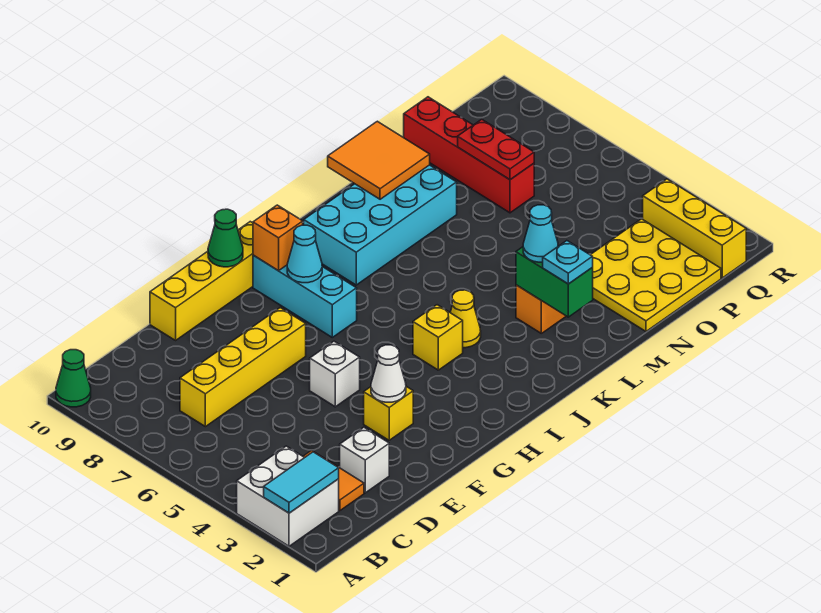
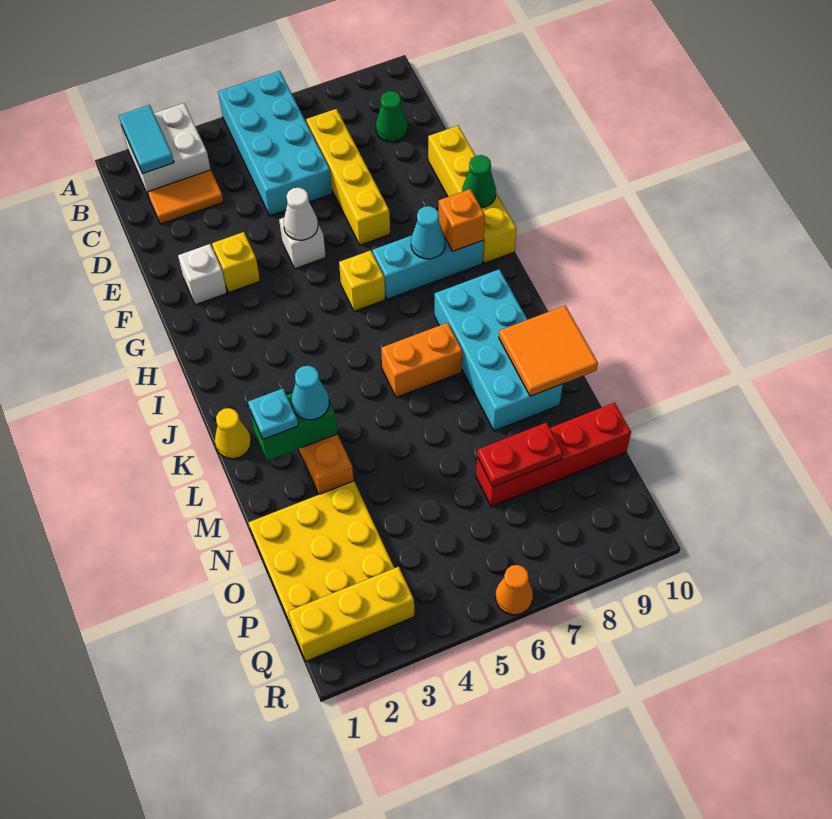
none -> cyan brick A5:D6 level 1
green cone A10 level 1 -> green cone C9 level 1
white brick D2 level 1 -> white brick F2 level 1
white cone F3 level 2 -> white cone F5 level 2
yellow brick I4 level 1 -> yellow brick H6 level 1
yellow cone J4 level 1 -> yellow cone K1 level 1
none -> orange brick K6:K7 level 1
none -> orange cone R6 level 1

